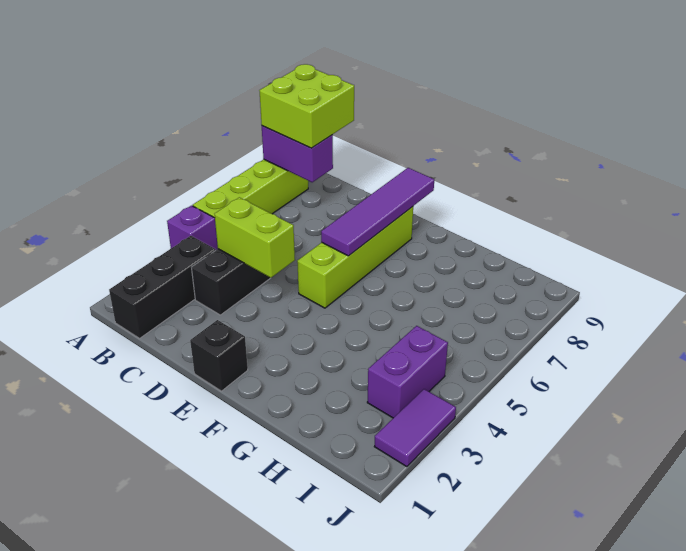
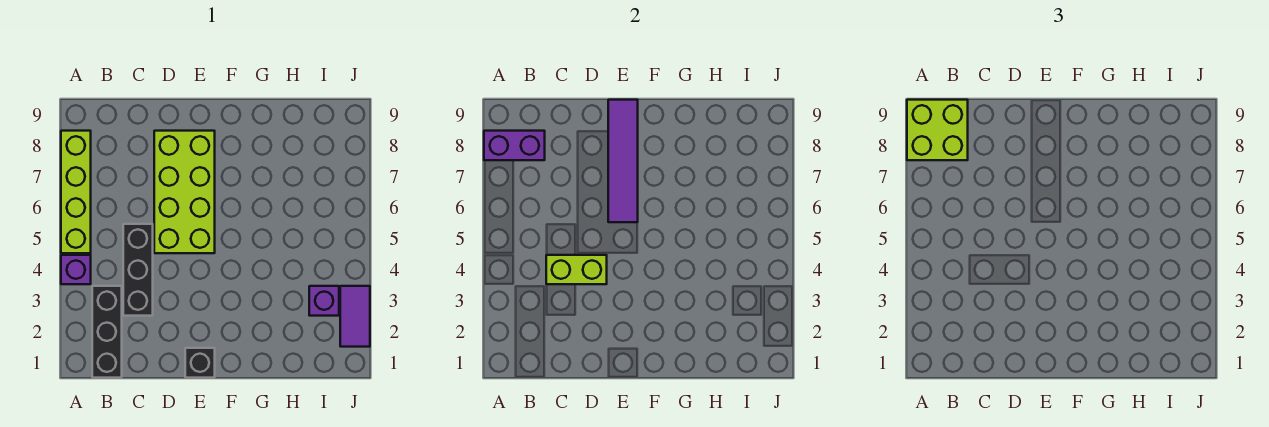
lime brick E5:E8 level 1 -> lime brick D5:E8 level 1
purple brick I3:I4 level 1 -> purple brick I3 level 1

